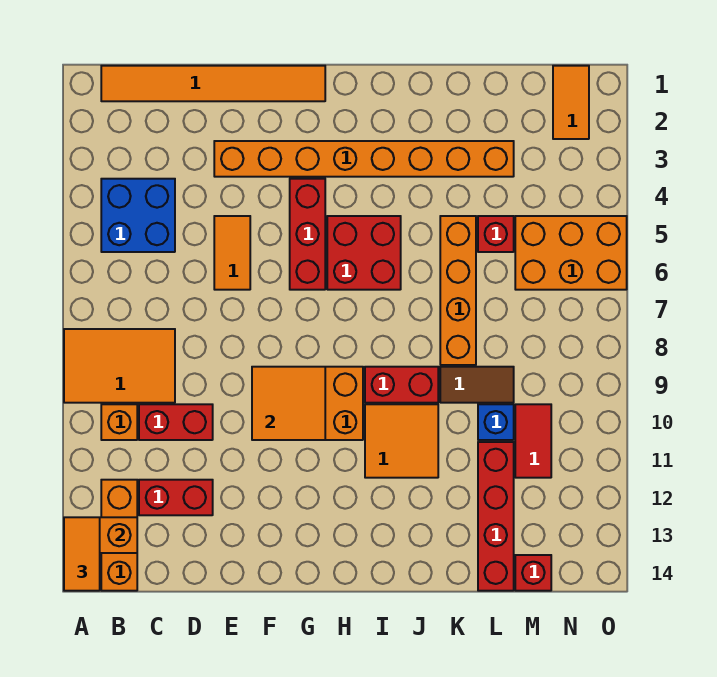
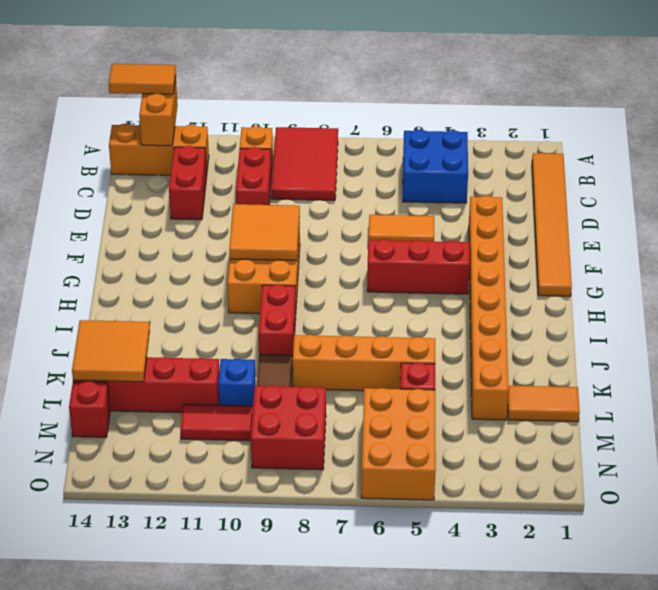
orange tile A8:C9 level 1 -> red tile A8:C9 level 1
red brick H5:I6 level 1 -> red brick M8:N9 level 1
orange tile I10:J11 level 1 -> orange tile K13:L14 level 2
orange tile N1:N2 level 1 -> orange tile L1:L2 level 1

